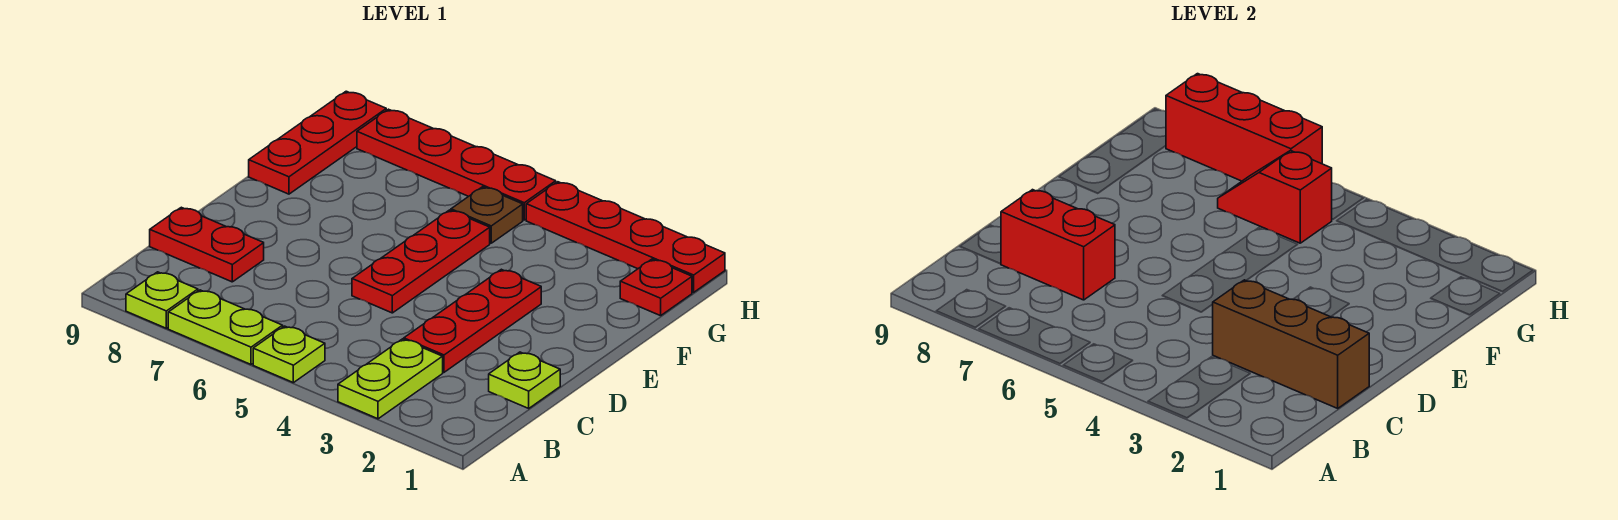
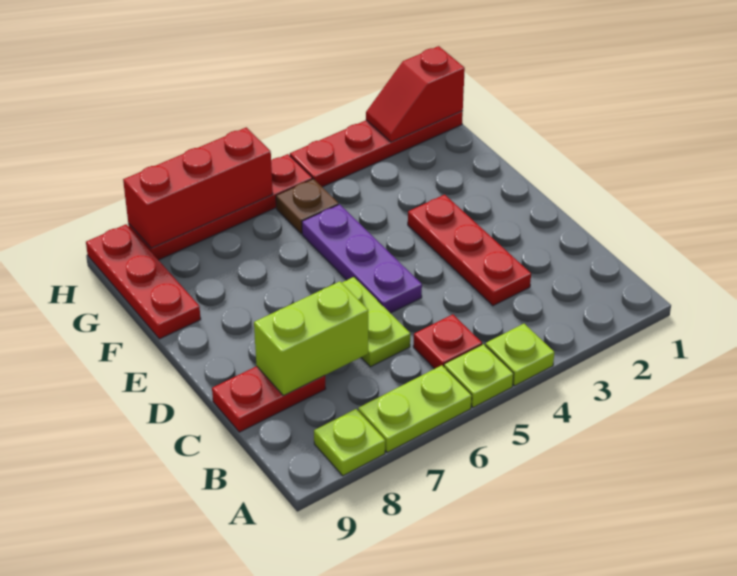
lime plate A3:B3 level 1 -> lime plate C6:D6 level 1
lime plate C1 level 1 -> lime plate A4 level 1
brown brick C1:C3 level 2 -> none
red brick C7:C8 level 2 -> lime brick C7:C8 level 2
red plate D5:F5 level 1 -> purple plate D5:F5 level 1
red plate G1 level 1 -> red plate B5 level 1
red slope G5:G6 level 2 top 5 -> red slope H1:H2 level 2 top 1

